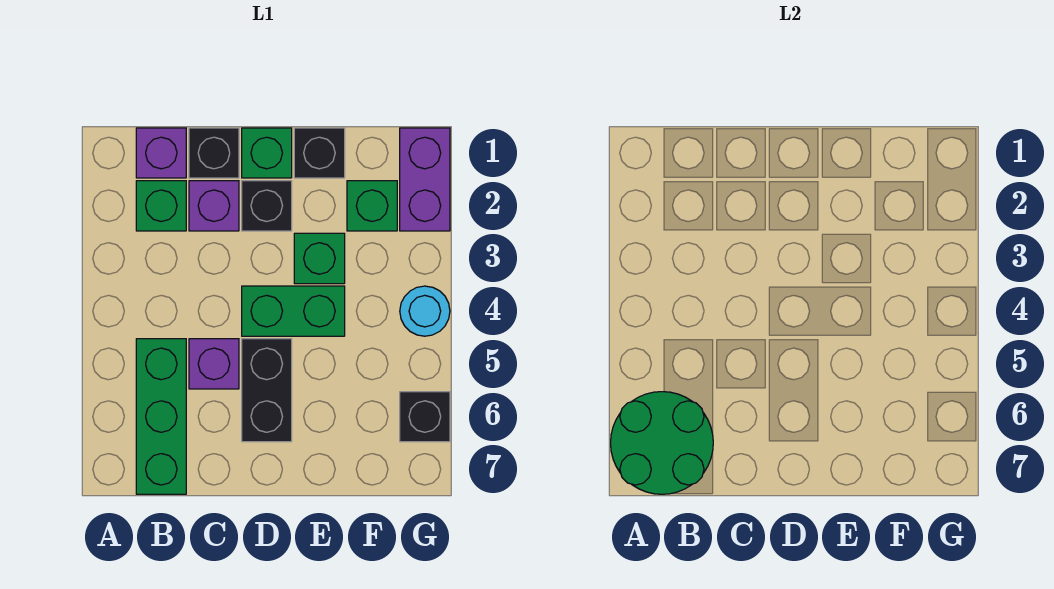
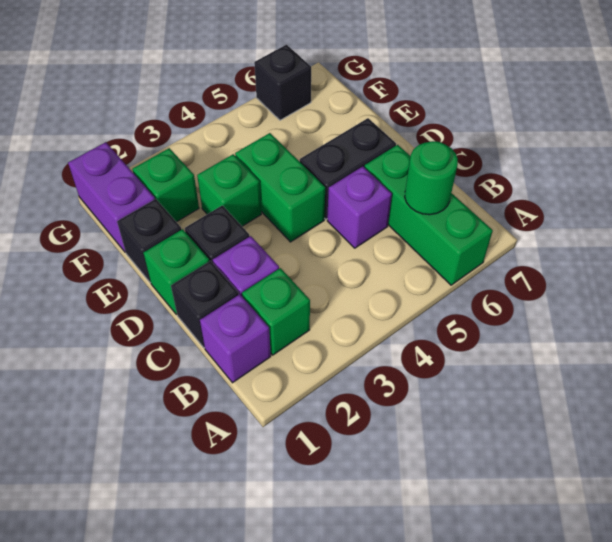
green round brick A6:B7 level 2 -> green round brick B6 level 2
green brick B5:B7 level 1 -> green brick A6:C6 level 1
purple brick G1:G2 level 1 -> purple brick F1:G1 level 1
cyan round brick G4 level 1 -> none

